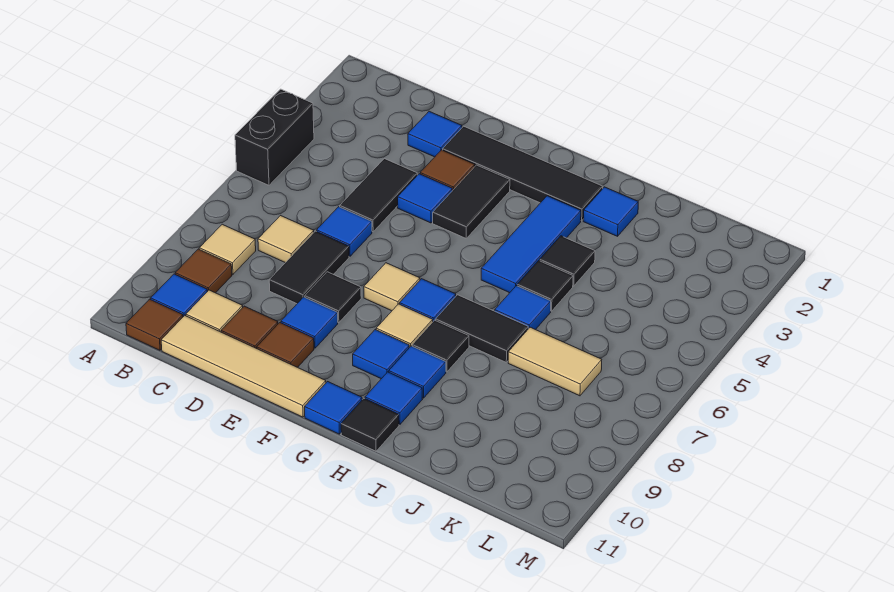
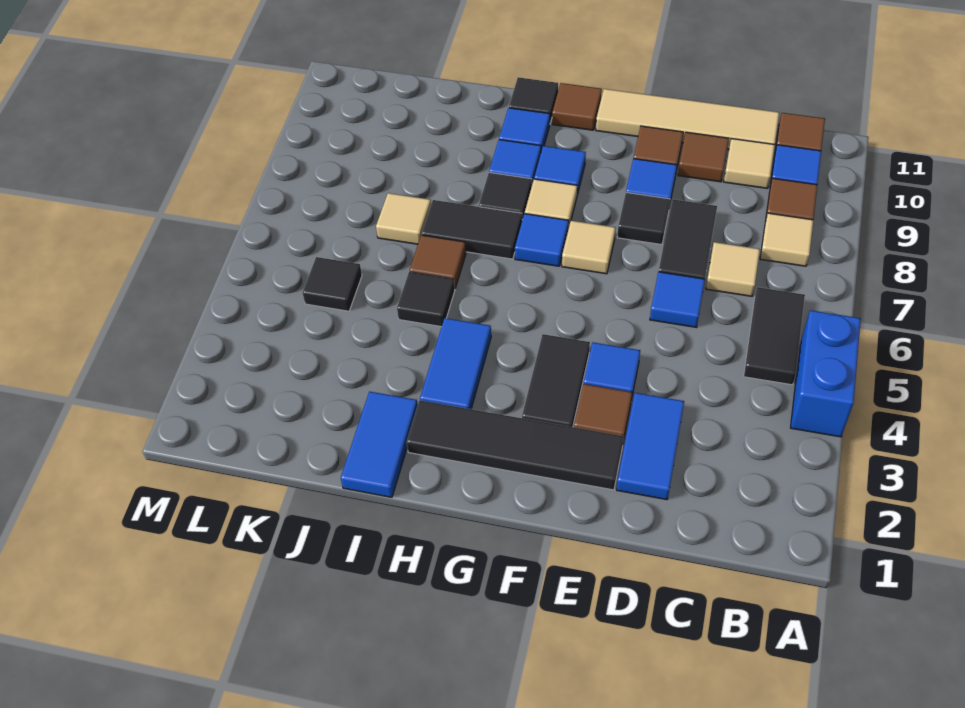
black brick A4:A5 level 1 -> blue brick A4:A5 level 1
blue tile D2 level 1 -> blue tile D2:D3 level 1
black tile D4:D5 level 1 -> black tile B5:B6 level 1
blue tile G11 level 1 -> brown tile G11 level 1
blue tile H3:H5 level 1 -> blue tile H3:H4 level 1
blue tile I2 level 1 -> blue tile I1:I2 level 1
black tile I4 level 1 -> black tile K5 level 1
blue tile I6 level 1 -> brown tile I6 level 1
tan tile J7:K7 level 1 -> tan tile J7 level 1

